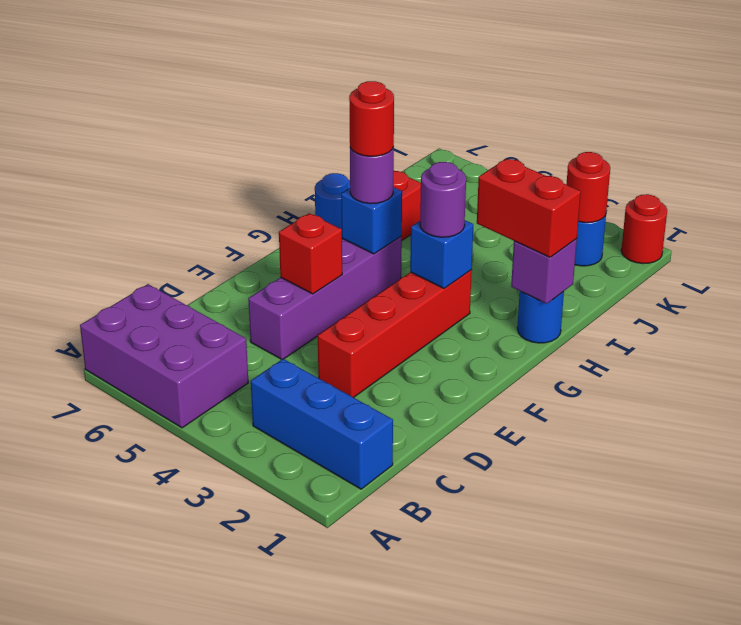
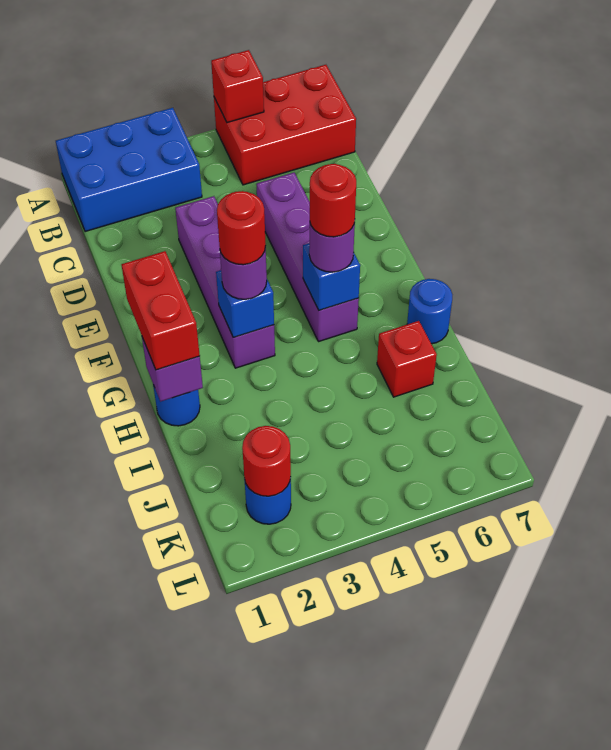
purple brick A5:B7 level 1 -> red brick A5:B7 level 1
blue brick B1:B3 level 1 -> blue brick A1:B3 level 1
red brick D3:G3 level 1 -> purple brick D3:G3 level 1
red brick E5 level 2 -> red brick A5 level 2
red brick H1:H2 level 3 -> red brick G1:H1 level 3
red round brick L1 level 1 -> red round brick G3 level 4

